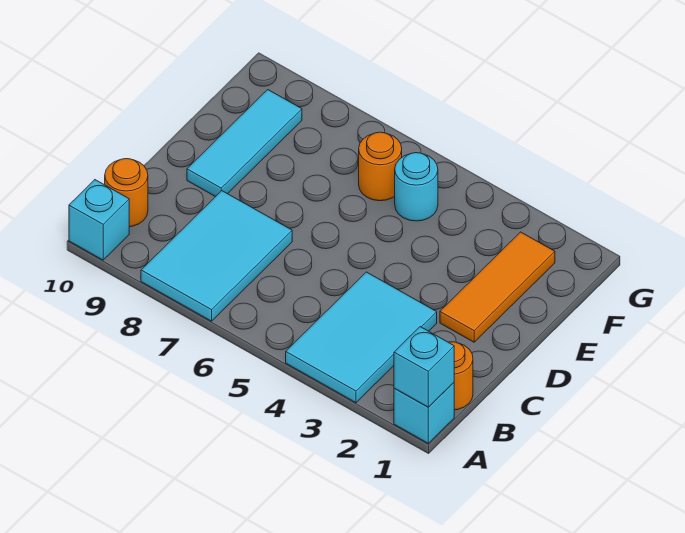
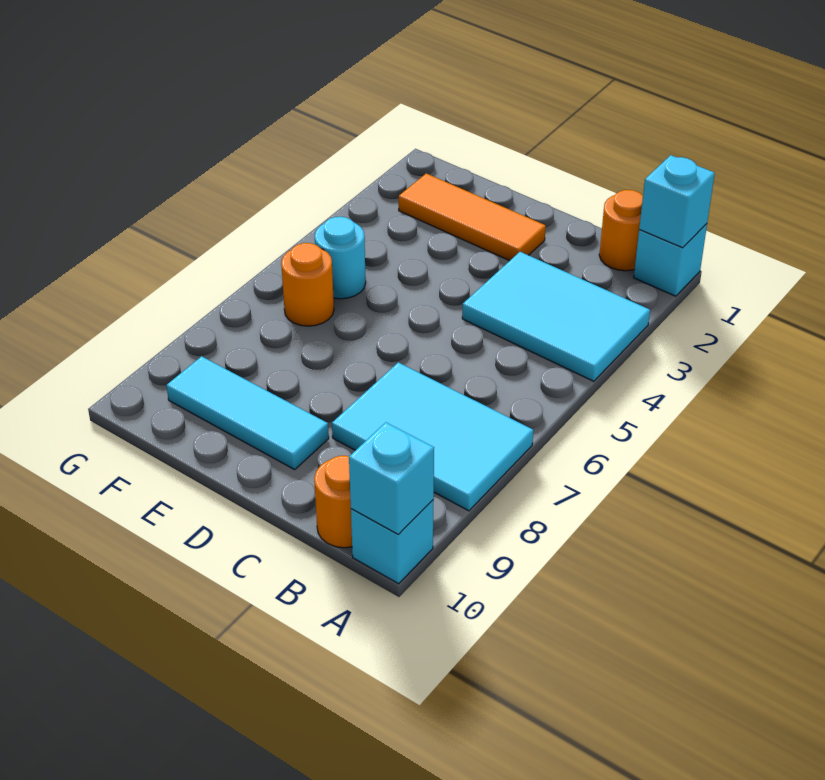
none -> cyan brick A10 level 2

